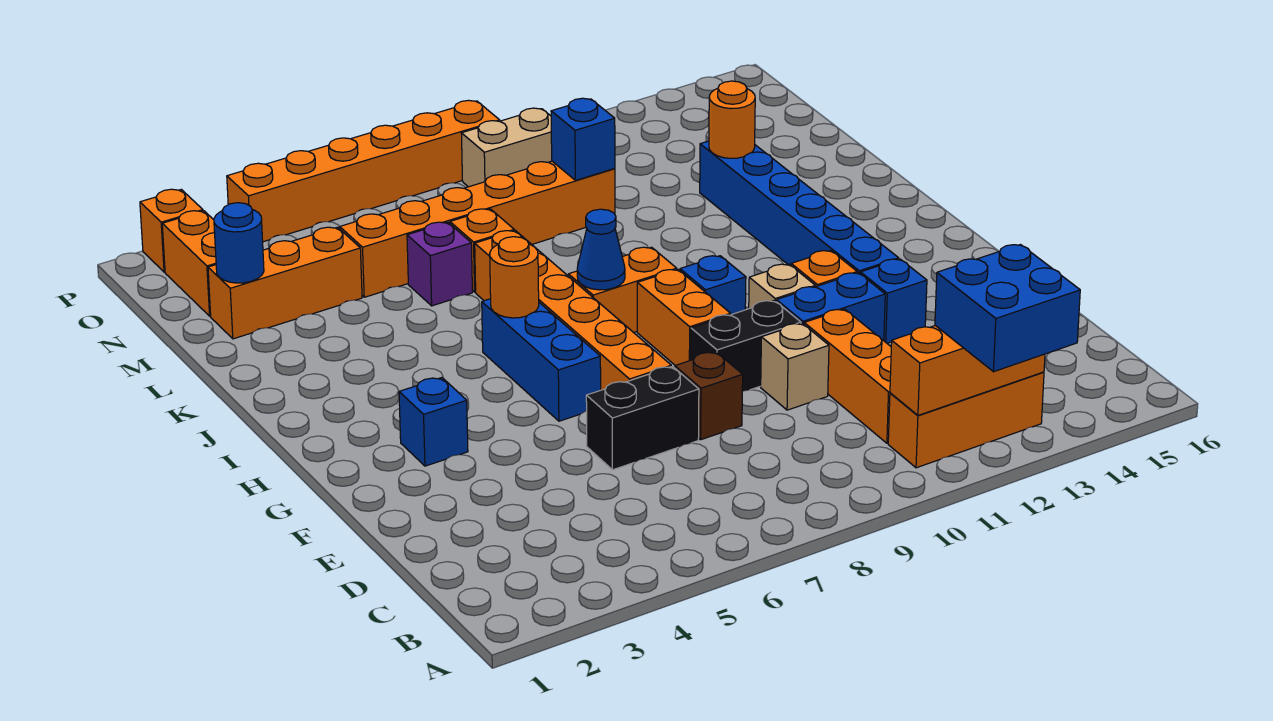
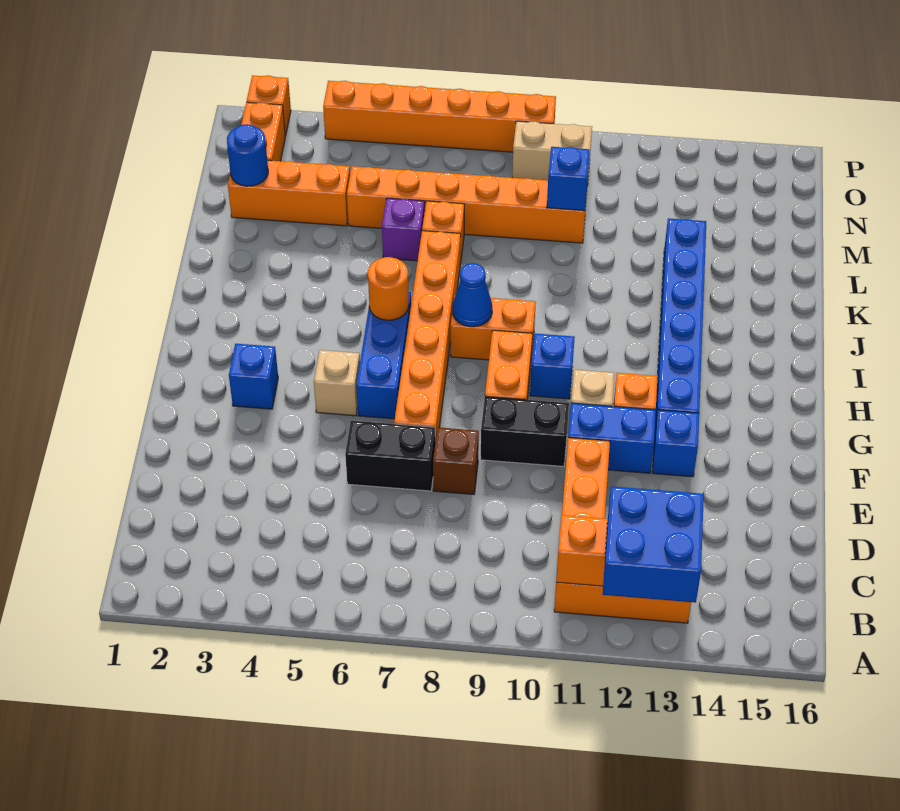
tan brick E10 level 1 -> tan brick G5 level 1
orange round brick L13 level 2 -> none

